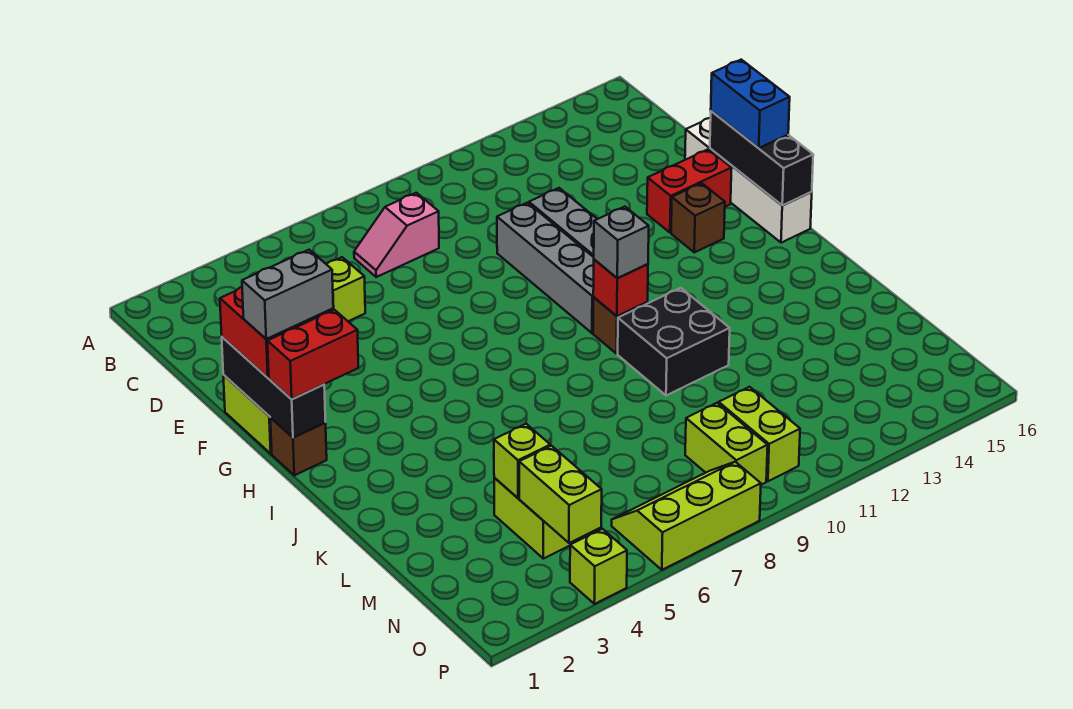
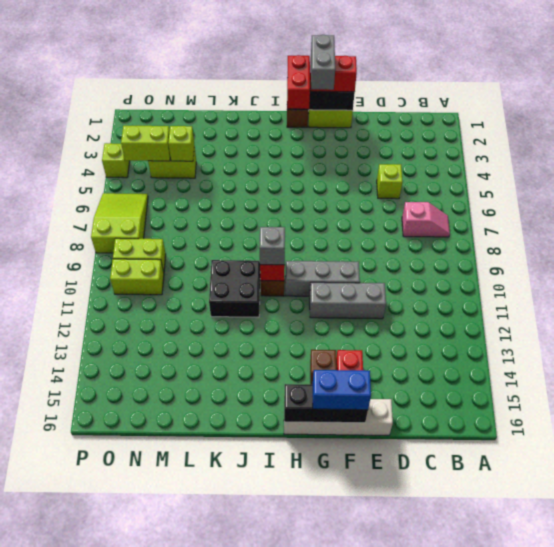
pink slope C7:C8 level 1 top 8 -> pink slope B7:C7 level 1 top C
grey brick E10:H10 level 1 -> grey brick F10:H10 level 1
lime slope O6:P8 level 1 top P -> lime slope O6:P8 level 1 top 8

